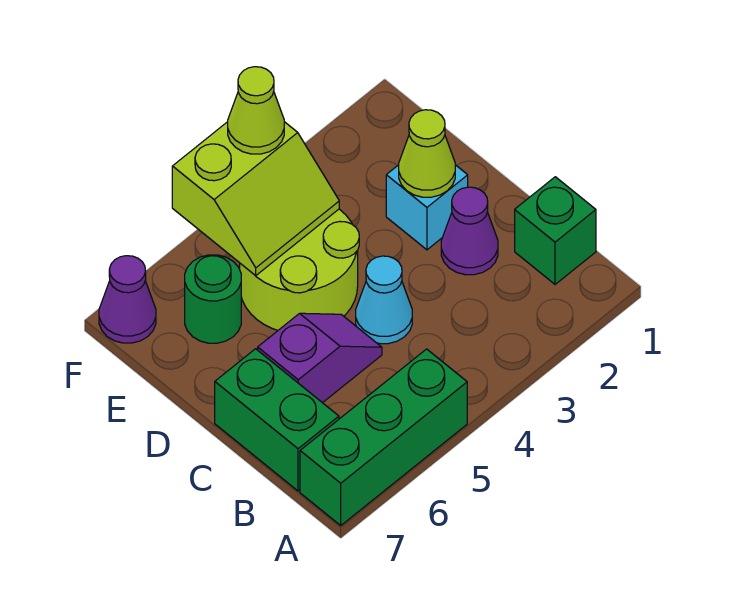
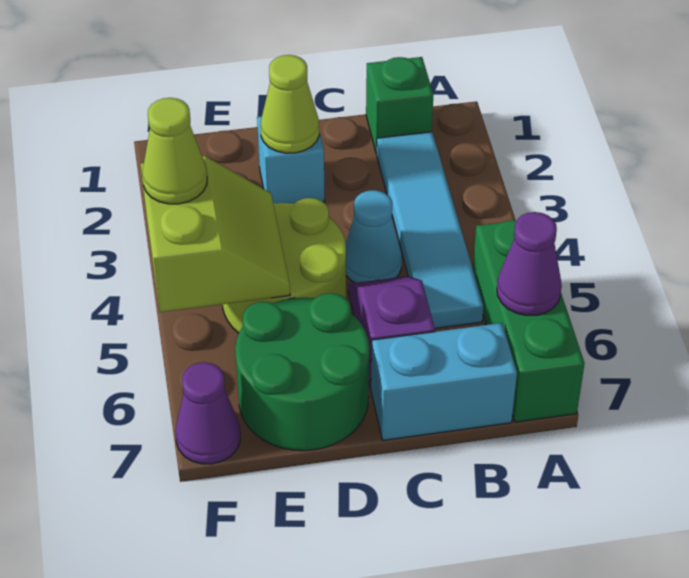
none -> cyan tile B2:B5 level 1
green brick B7:C7 level 1 -> cyan brick B7:C7 level 1
purple cone C2 level 1 -> purple cone A6 level 2
green round brick E6 level 1 -> green round brick D6:E7 level 1

